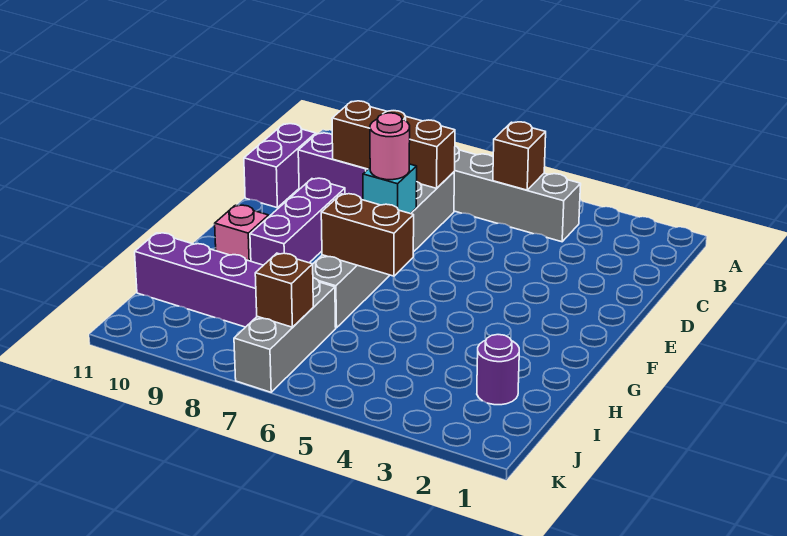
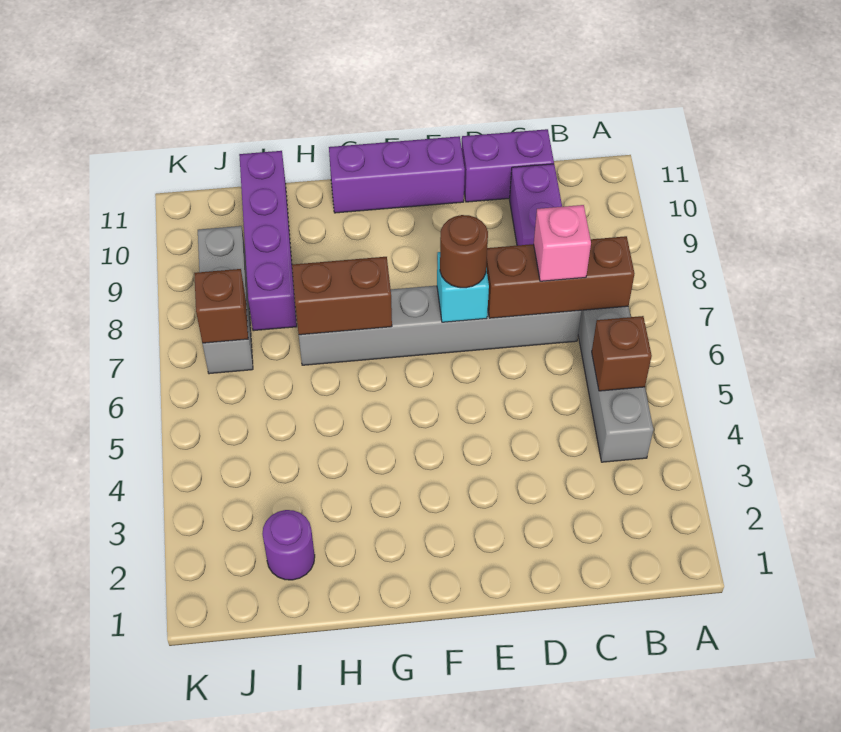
brown brick C7:C9 level 2 -> brown brick B7:D7 level 2
pink round brick E7 level 3 -> brown round brick E7 level 3
purple brick E9:G9 level 1 -> purple brick E11:G11 level 1
brown brick G6:G7 level 2 -> brown brick G7:H7 level 2
pink brick G10 level 1 -> pink brick C7 level 3
grey brick I7:K7 level 1 -> grey brick J7:J9 level 1

